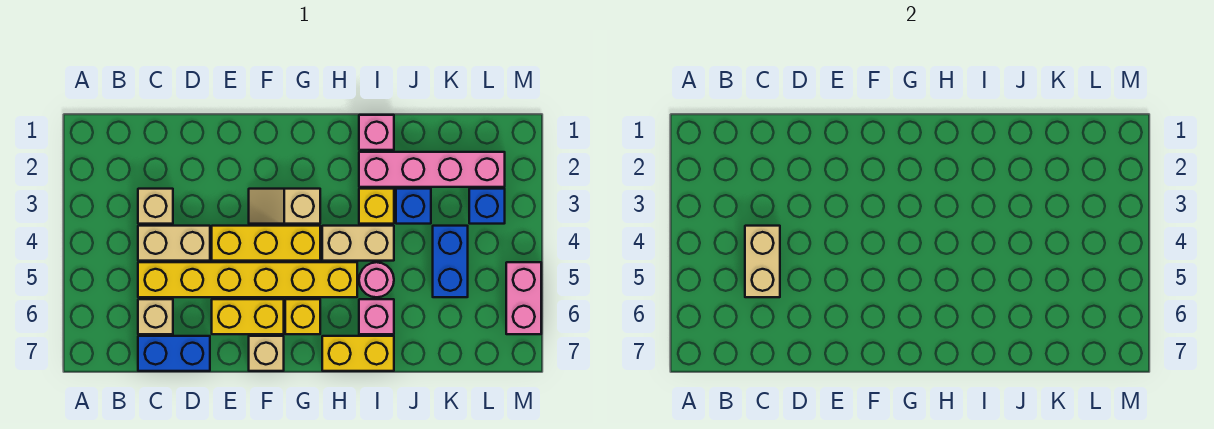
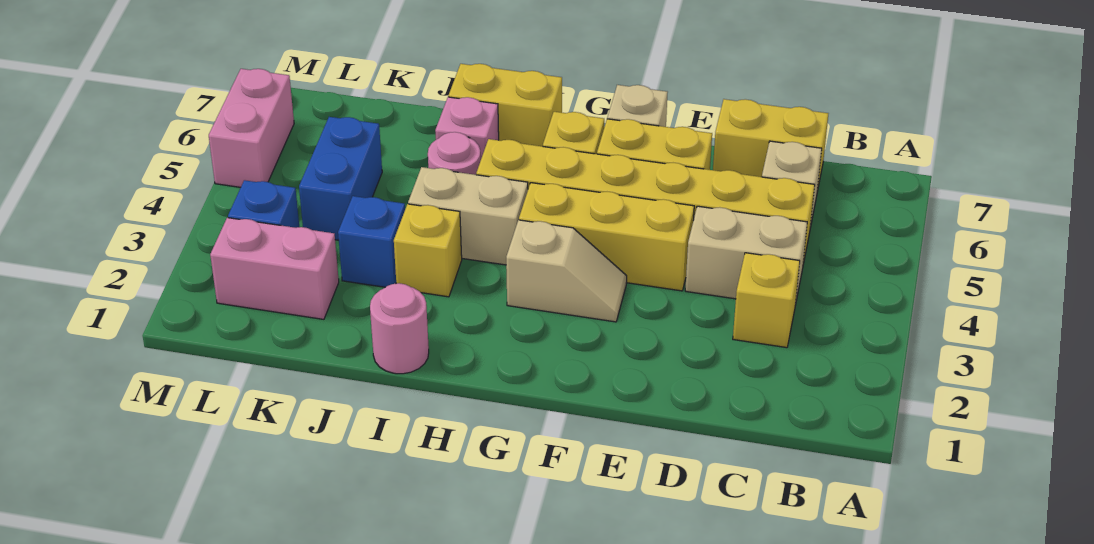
tan brick C3 level 1 -> yellow brick C3 level 1
tan brick C4:C5 level 2 -> none
blue brick C7:D7 level 1 -> yellow brick C7:D7 level 1
pink brick I1 level 1 -> pink round brick I1 level 1
pink brick I2:L2 level 1 -> pink brick K2:L2 level 1

